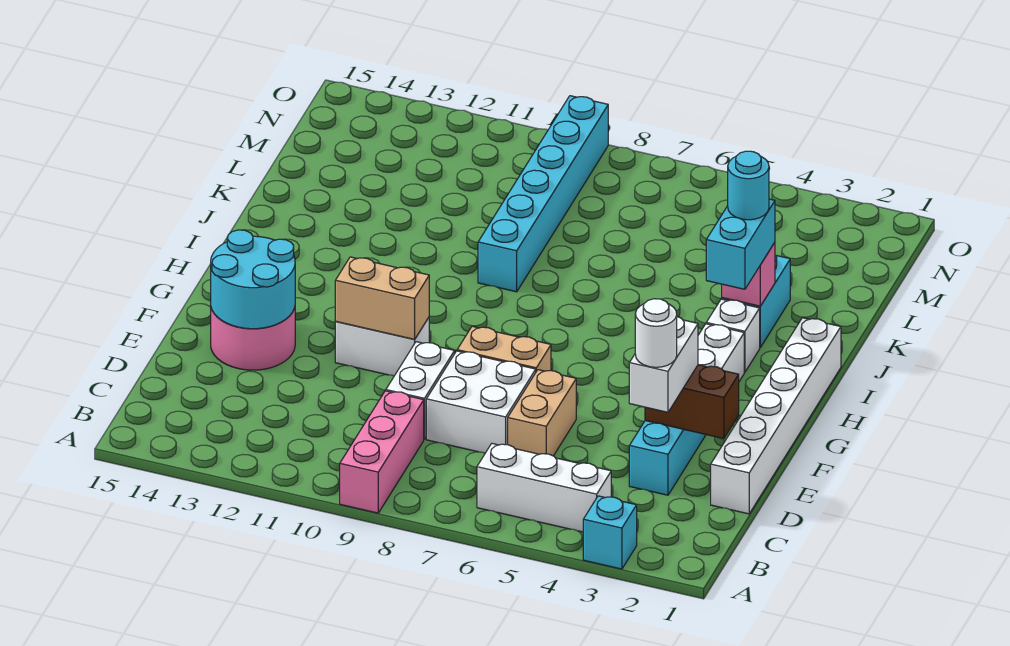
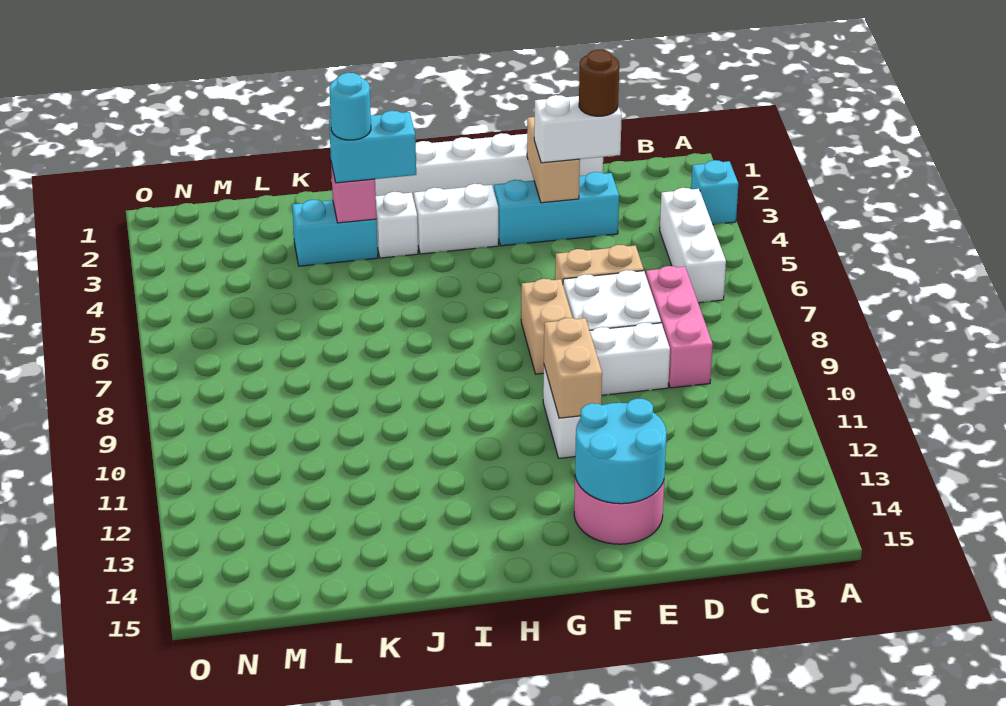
pink brick A9:C9 level 1 -> pink brick C7:C9 level 1
white round brick D3 level 4 -> brown round brick D3 level 4
brown brick E2:E3 level 2 -> tan brick E2:E3 level 2
cyan brick J9:O9 level 1 -> none

